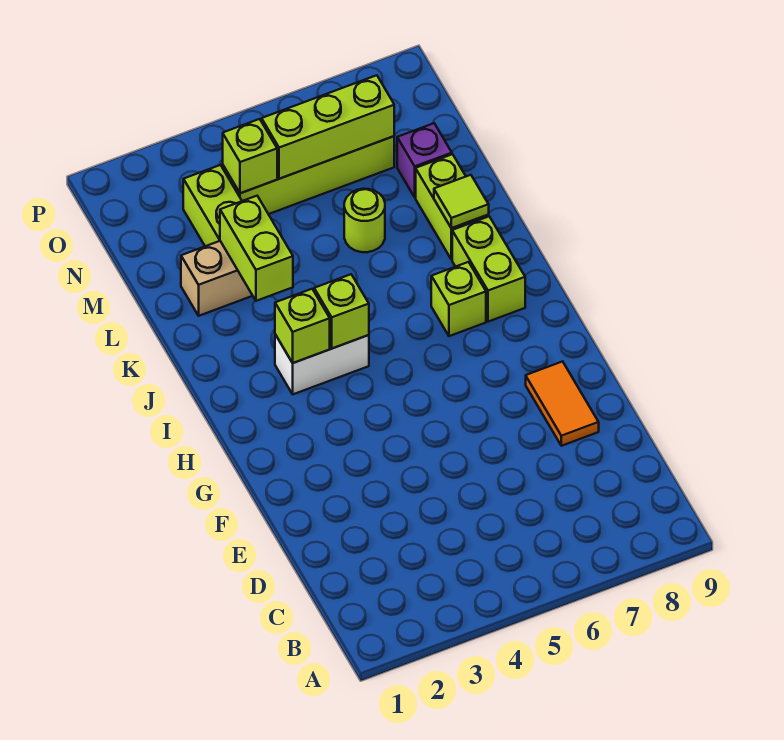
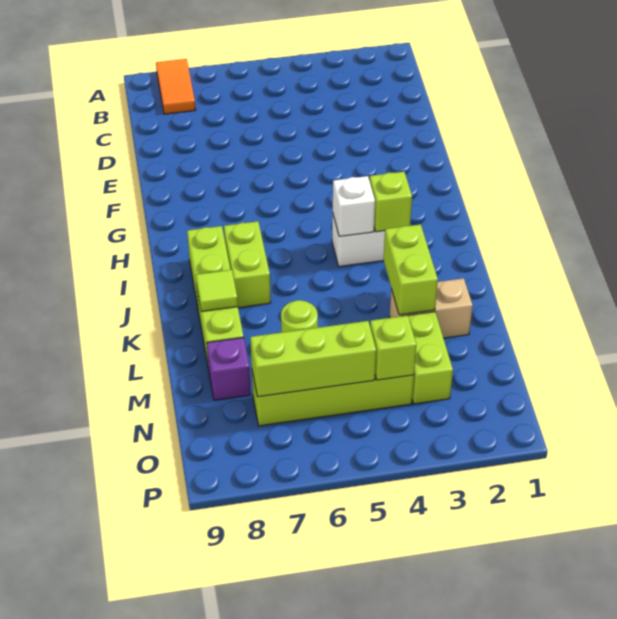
orange tile E8:F8 level 1 -> orange tile A8:B8 level 1
lime brick I4 level 2 -> white brick I4 level 2
lime brick I7 level 1 -> lime brick I7:J7 level 1

